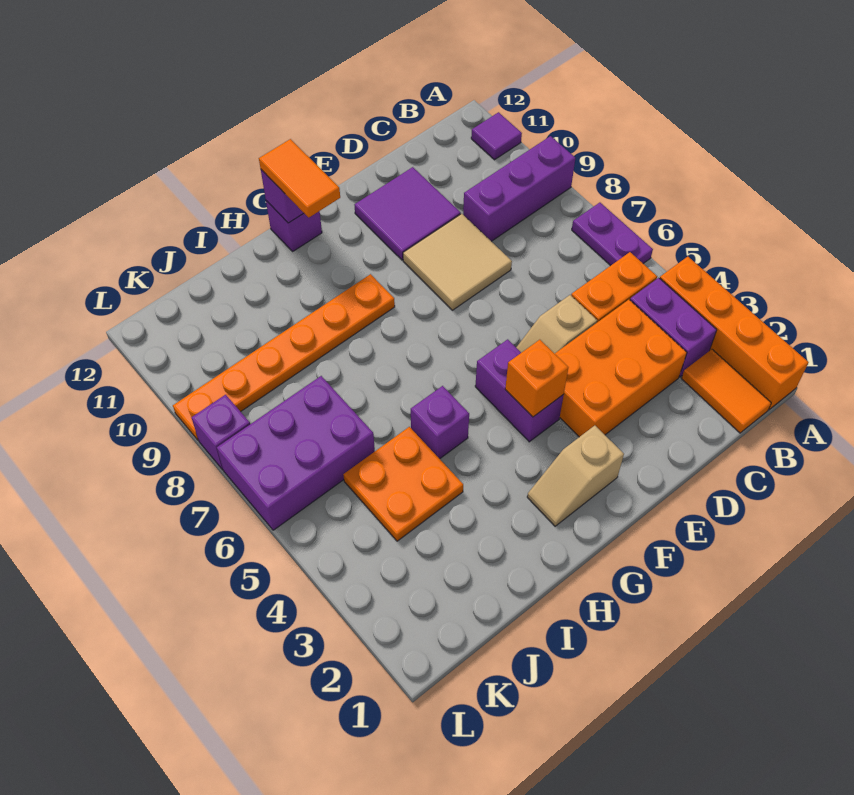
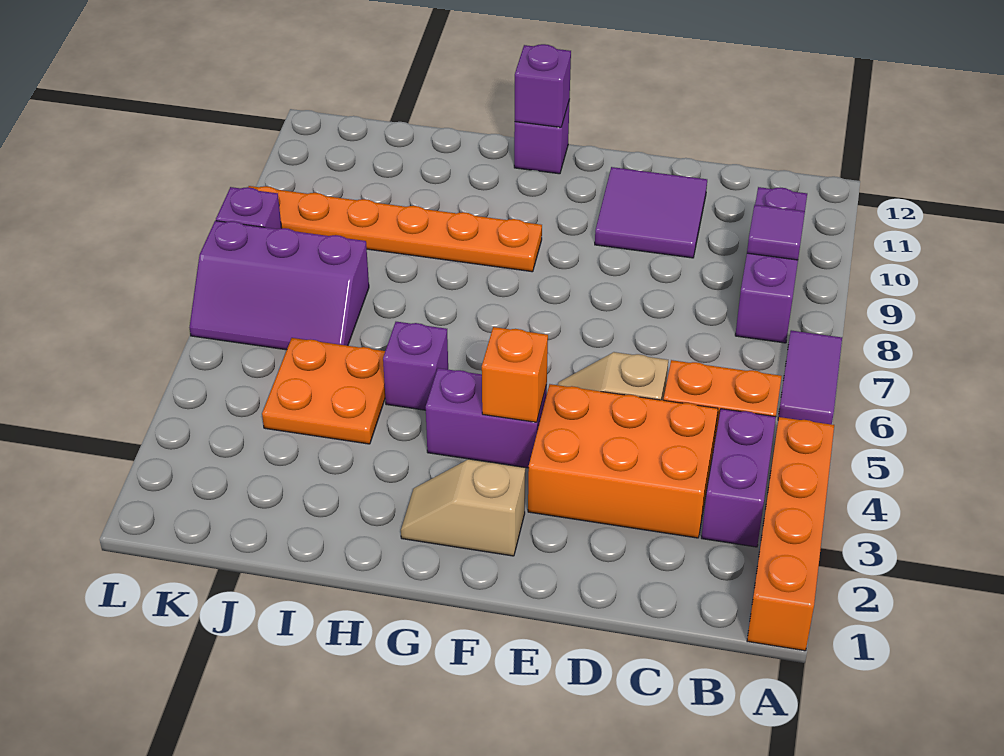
purple plate A6:A7 level 1 -> purple tile A6:A7 level 1
purple brick A9:C9 level 1 -> purple brick B8:B10 level 1
purple tile A11 level 1 -> purple tile B9 level 2
orange tile B1:B2 level 1 -> none
tan tile D8:E9 level 1 -> none
purple brick F4:F5 level 1 -> purple brick F4:G4 level 1
orange tile G11:G12 level 3 -> none
purple brick J6:L7 level 1 -> purple slope J6:L7 level 1 top 7

